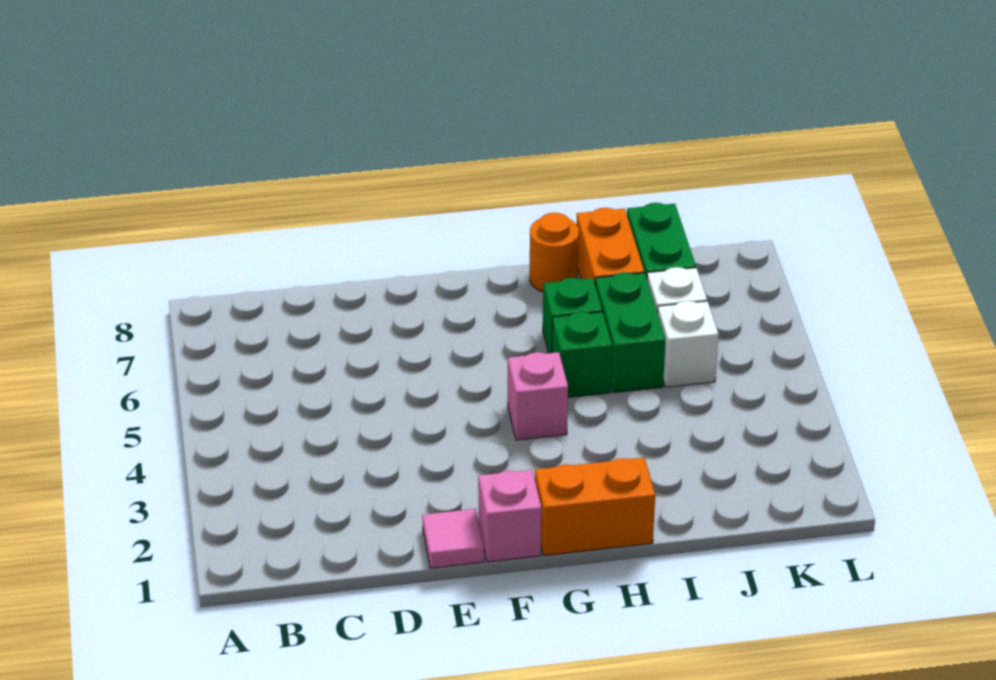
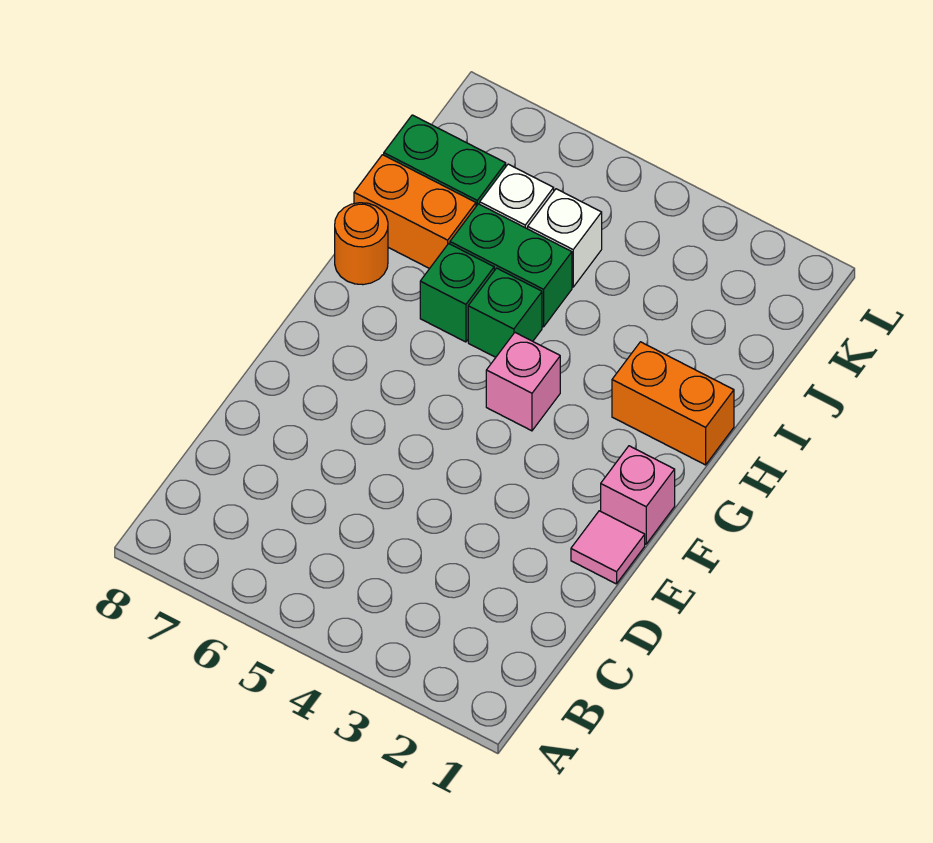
orange brick G1:H1 level 1 -> orange brick H1:H2 level 1

